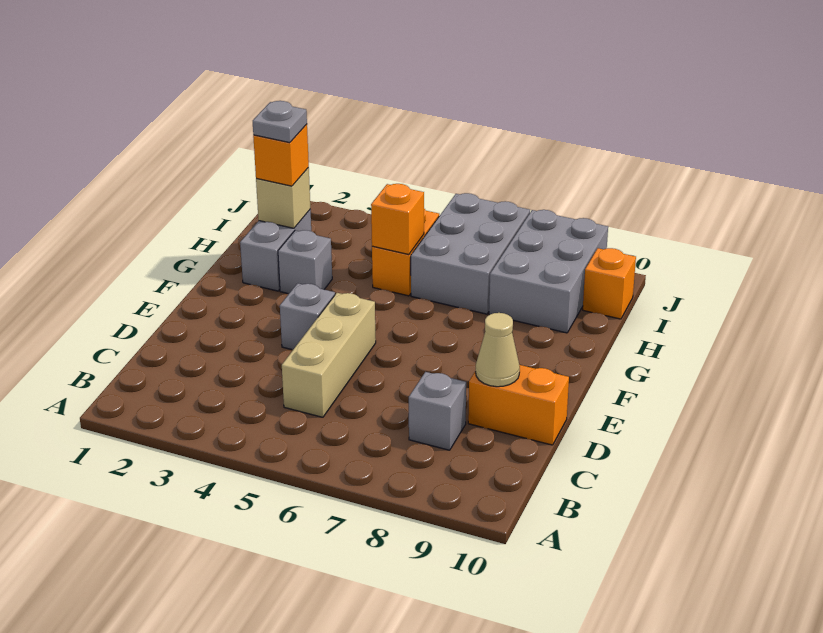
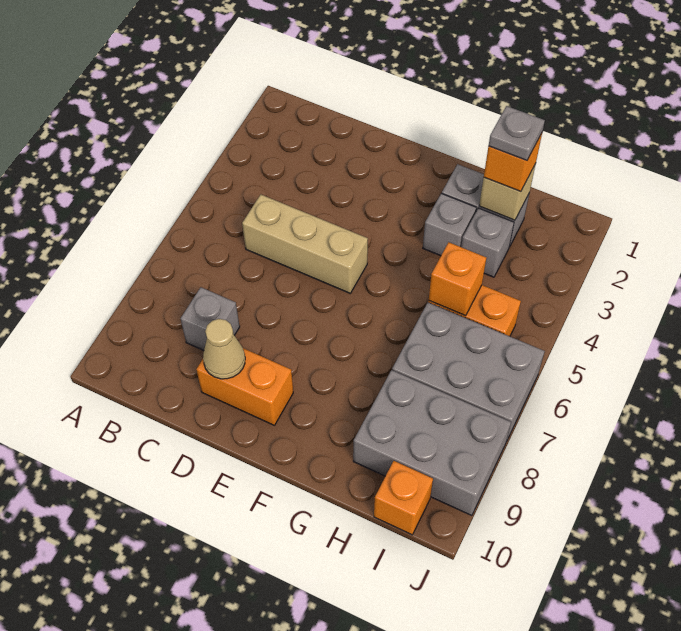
orange brick D9:D10 level 1 -> orange brick D9:E9 level 1
grey brick E4 level 1 -> grey brick H3 level 1

